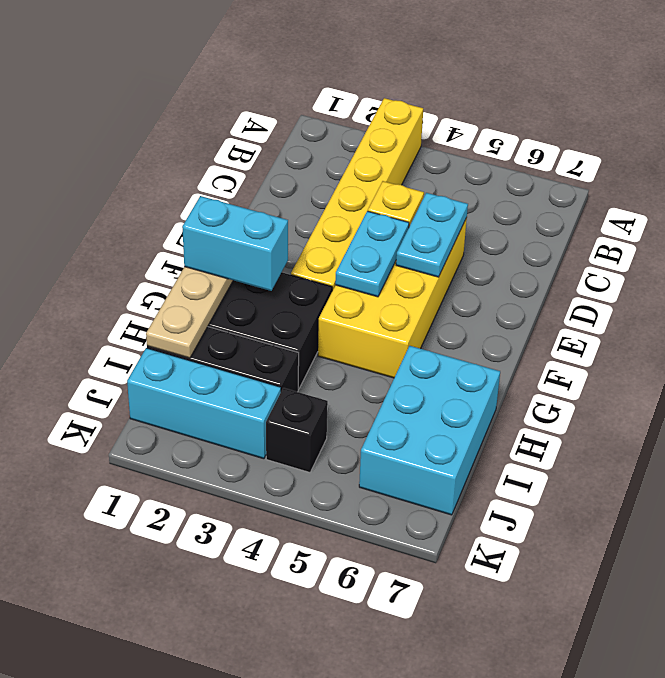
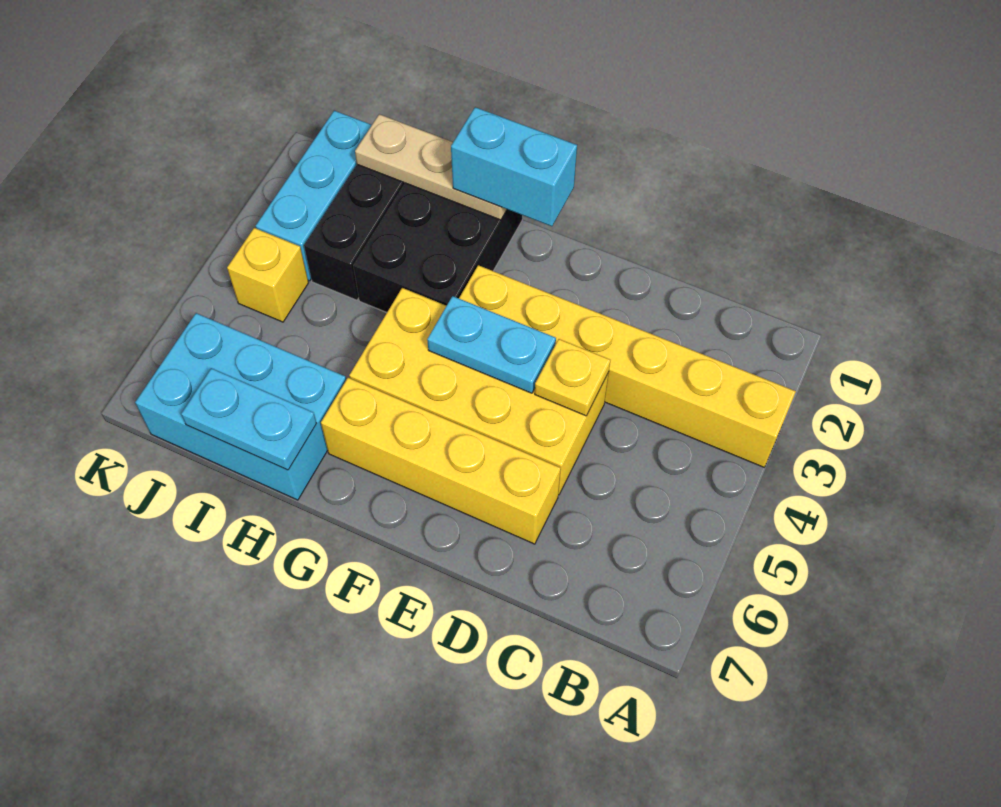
cyan plate D5:E5 level 2 -> cyan plate H7:I7 level 2
none -> yellow brick D6:G6 level 1
cyan brick G1:G2 level 3 -> cyan brick F1:G1 level 3
black brick J4 level 1 -> yellow brick J4 level 1

